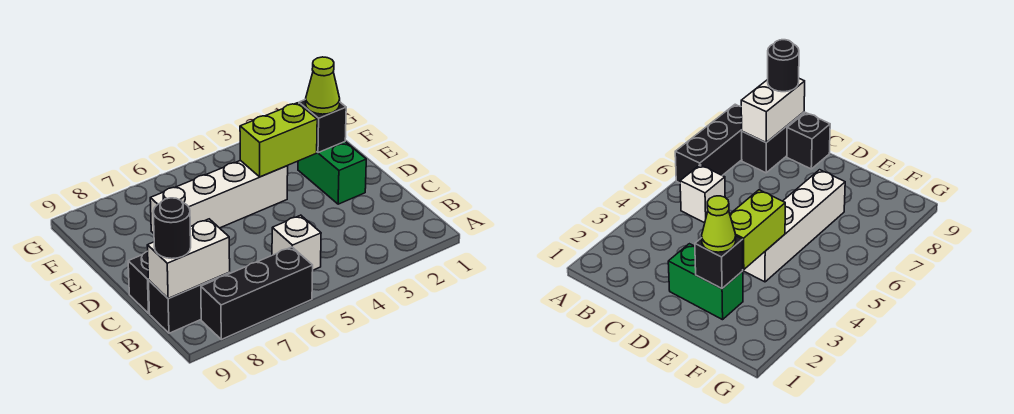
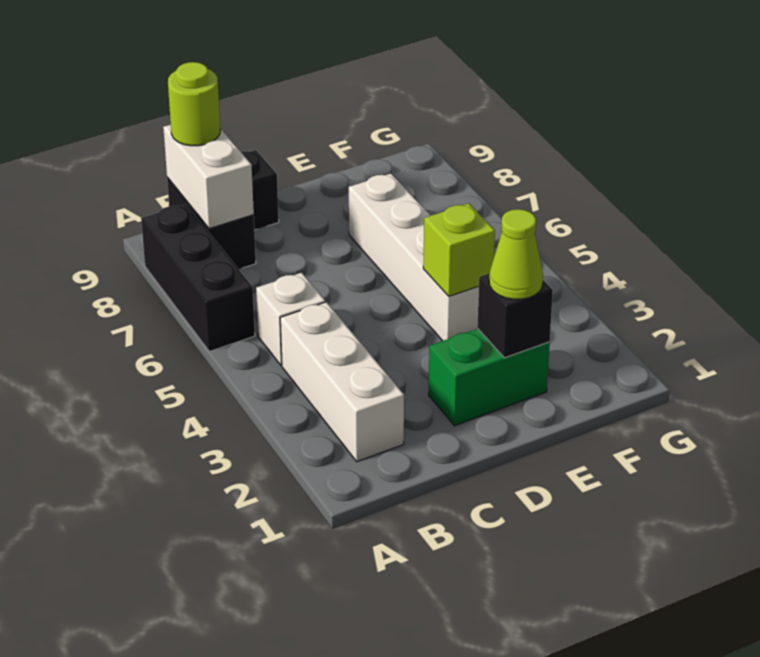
none -> white brick B2:B4 level 1
black round brick B9 level 3 -> lime round brick B9 level 3
lime brick E3:E4 level 2 -> lime brick E4 level 2

